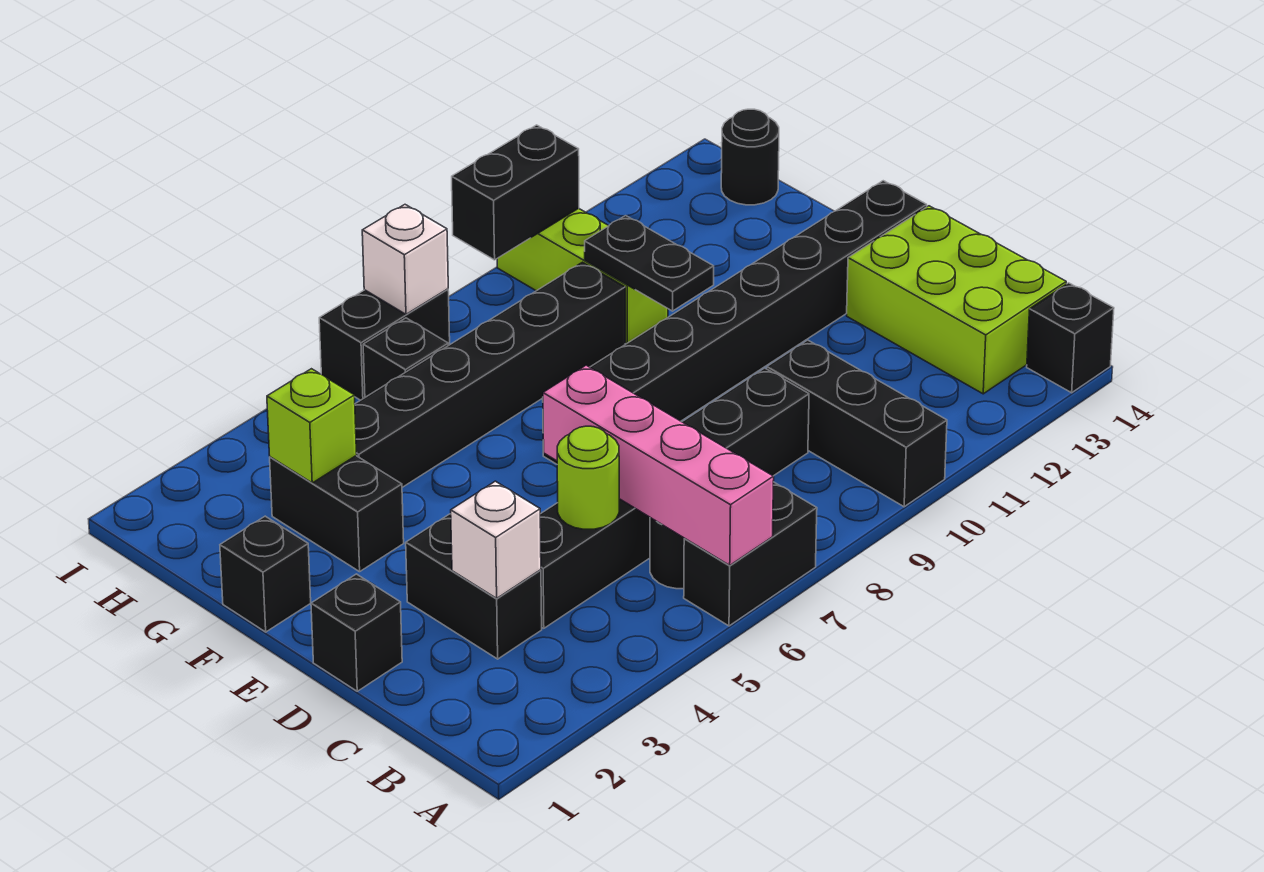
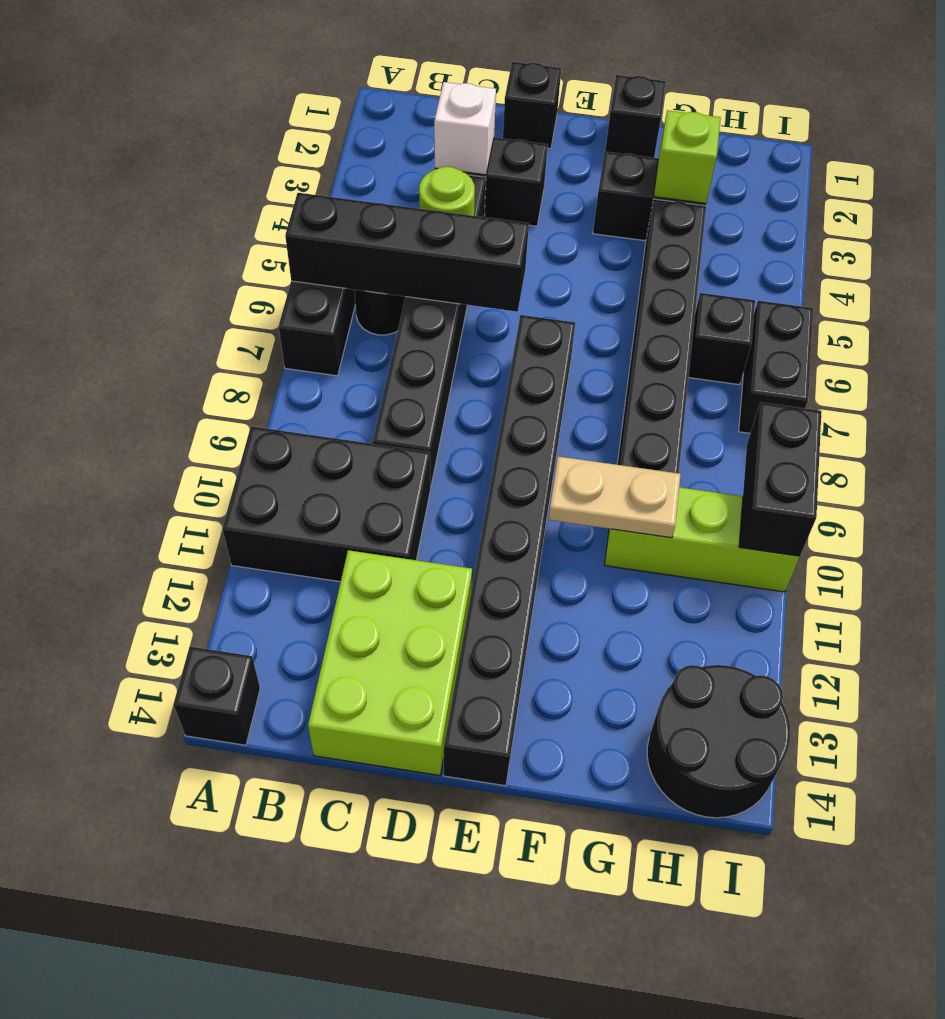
pink brick A6:D6 level 2 -> black brick A6:D6 level 2
black brick A10:C10 level 1 -> black brick A10:C11 level 1
lime brick B13:D14 level 1 -> lime brick C12:D14 level 1
black plate F10:G10 level 2 -> tan plate F10:G10 level 2
black round brick H14 level 1 -> black round brick H13:I14 level 1
white brick I7 level 2 -> none

